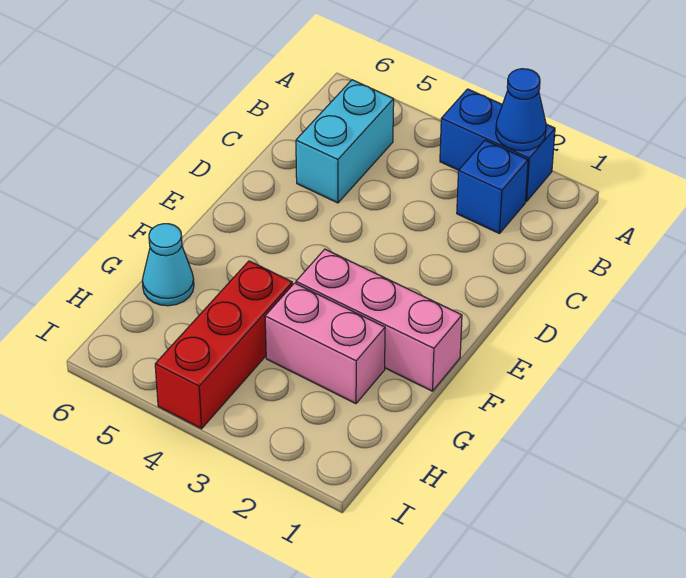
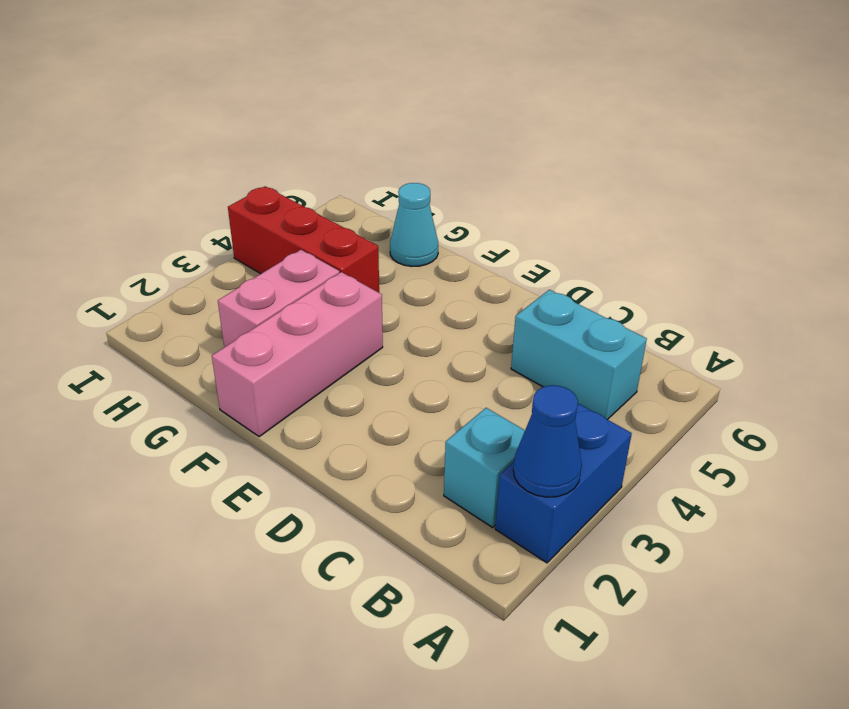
blue brick B2 level 1 -> cyan brick B2 level 1

